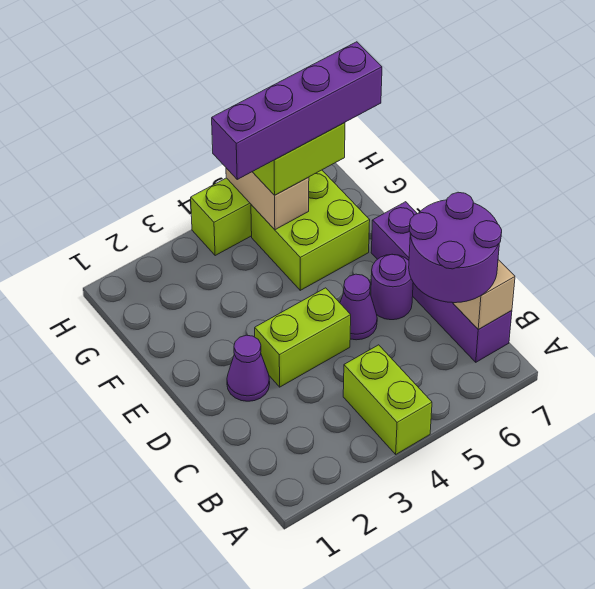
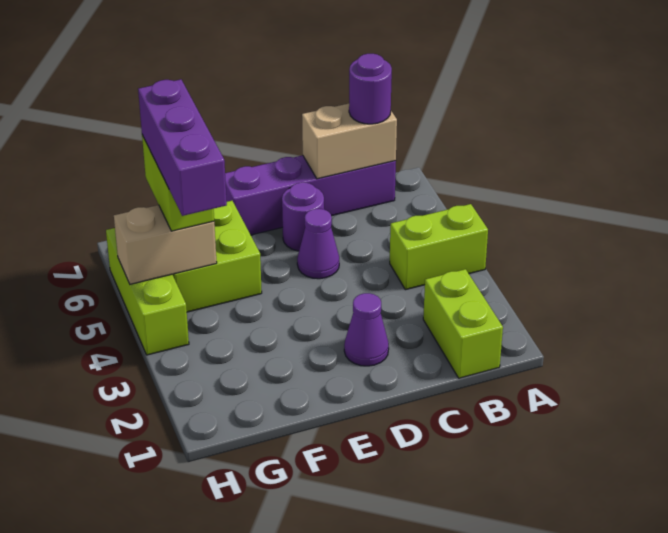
purple round brick B6:C7 level 3 -> purple round brick B7 level 3
lime brick D3:D4 level 1 -> lime brick B1:B2 level 1
purple brick G4:G7 level 4 -> purple brick G4:G6 level 4

